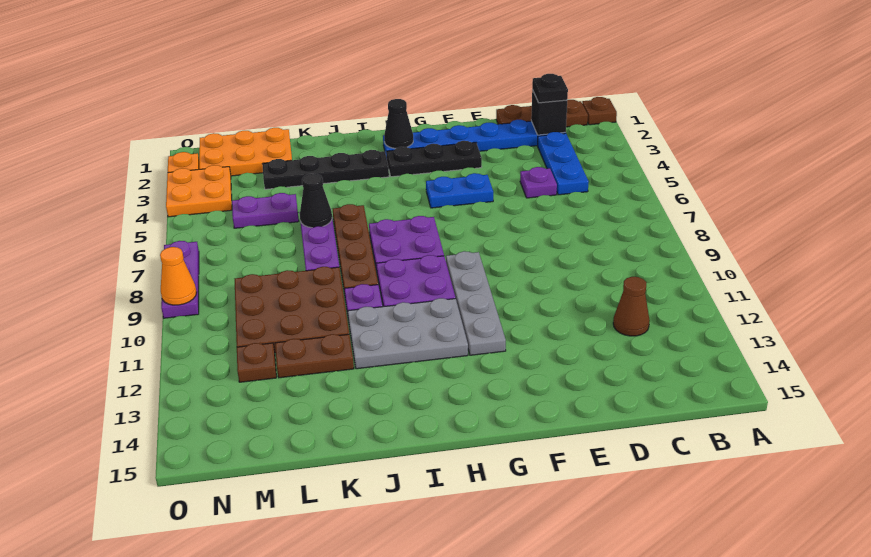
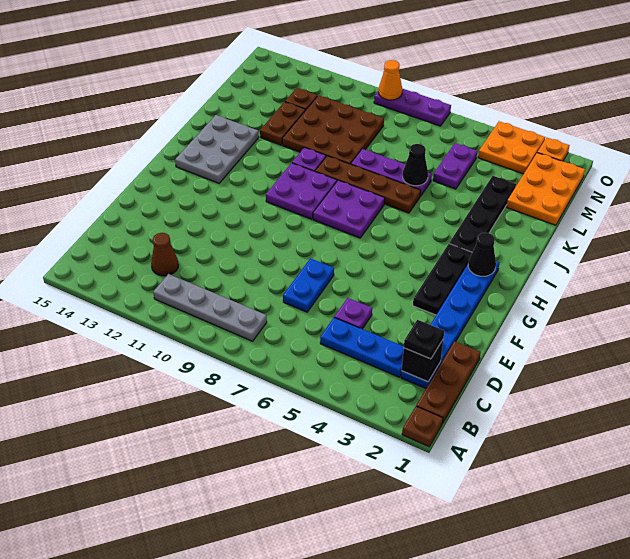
blue plate F5:G5 level 1 -> blue plate D7:E7 level 1
grey plate G9:G12 level 1 -> grey plate B8:B11 level 1
grey plate H11:J12 level 1 -> grey plate H13:J14 level 1

